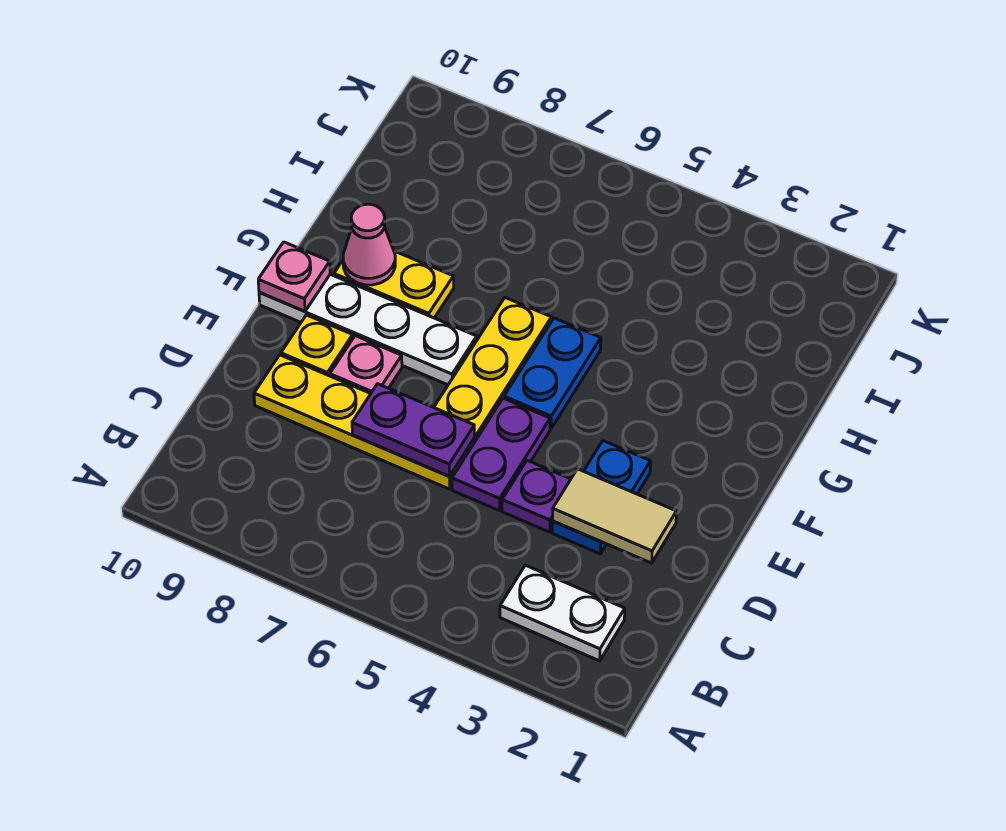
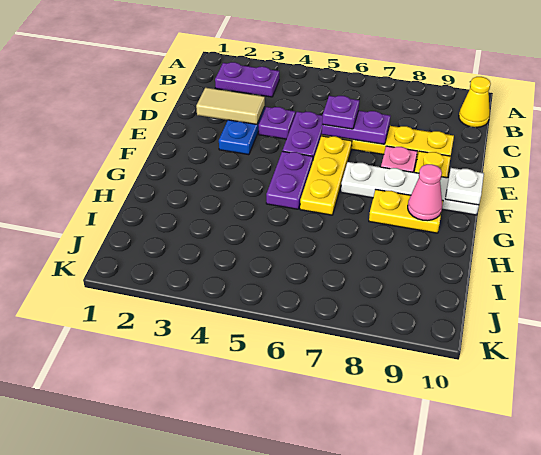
white plate B2:B3 level 1 -> purple plate B2:B3 level 1
none -> yellow cone B10 level 1
none -> purple plate D6 level 3
blue plate F5:G5 level 1 -> purple plate F5:G5 level 1
pink plate F10 level 2 -> white plate F10 level 2

